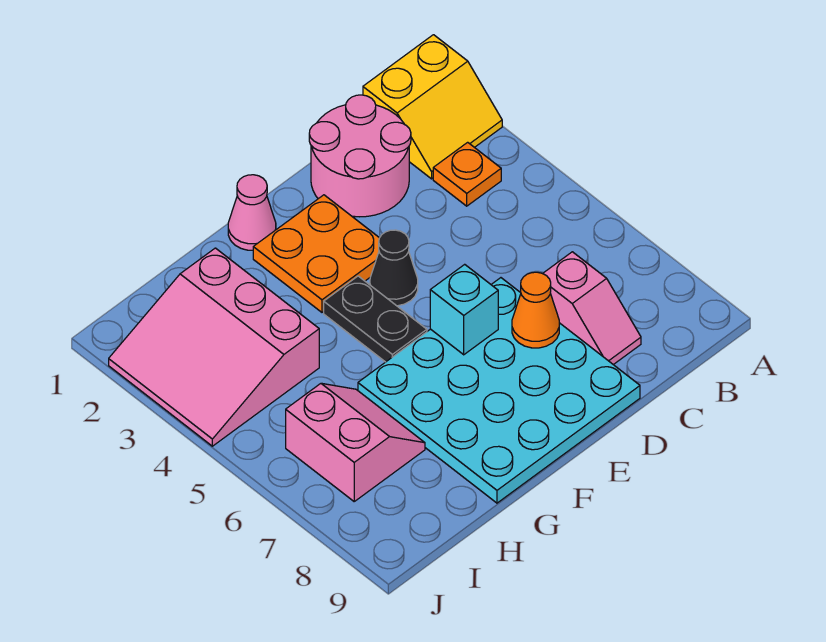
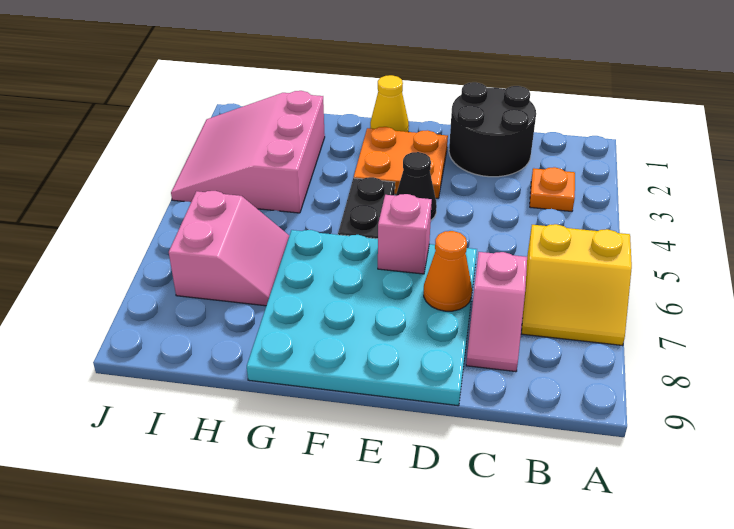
yellow slope A1:B2 level 1 top 1 -> yellow slope A6:B7 level 1 top 6
pink round brick C1:D2 level 1 -> black round brick C1:D2 level 1
cyan brick E6 level 2 -> pink brick E6 level 2
pink cone F1 level 1 -> yellow cone F1 level 1

